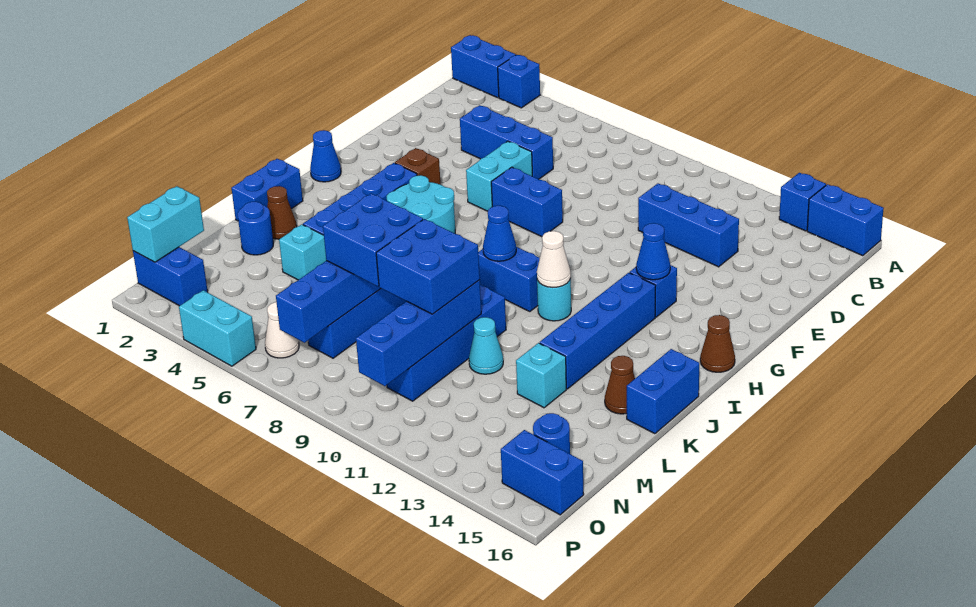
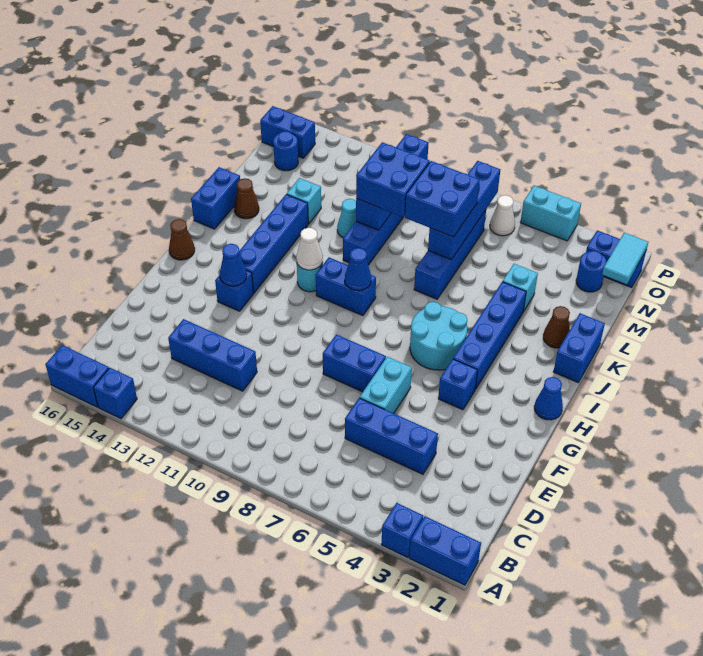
brown brick G4 level 1 -> blue brick G4 level 1
blue round brick L2 level 1 -> blue round brick N2 level 1
cyan brick N1:O1 level 2 -> cyan tile N1:O1 level 2

